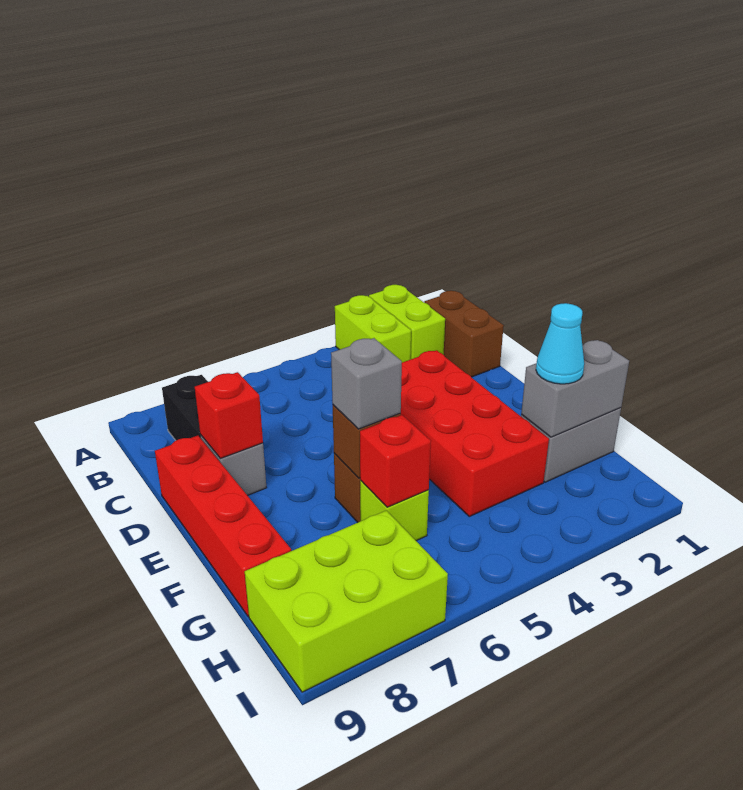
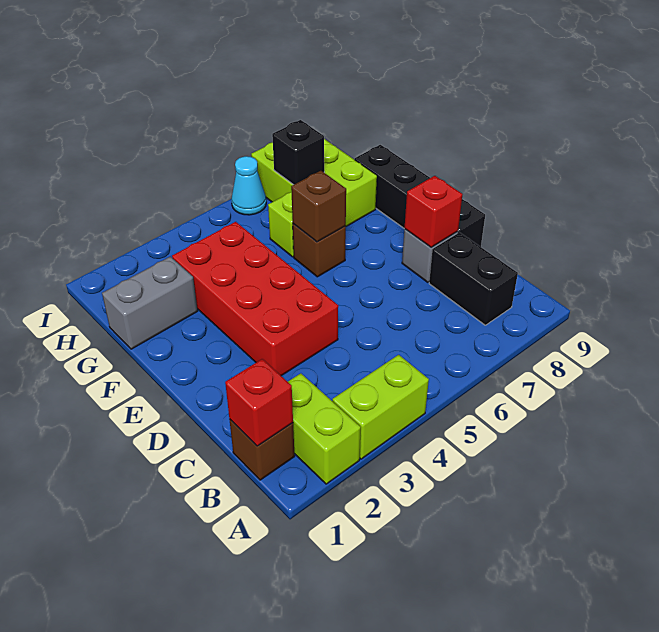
lime brick A3:B3 level 1 -> lime brick A3:A4 level 1
brown brick B1:C1 level 1 -> brown brick B1 level 1
red brick D9:G9 level 1 -> black brick D9:G9 level 1
grey brick F6 level 3 -> none
grey brick G1:G2 level 2 -> none
cyan cone G2 level 3 -> cyan cone I6 level 1
red brick G6 level 2 -> red brick B1 level 2
lime brick H7:I9 level 1 -> lime brick G7:I8 level 1
none -> black brick H7 level 2

